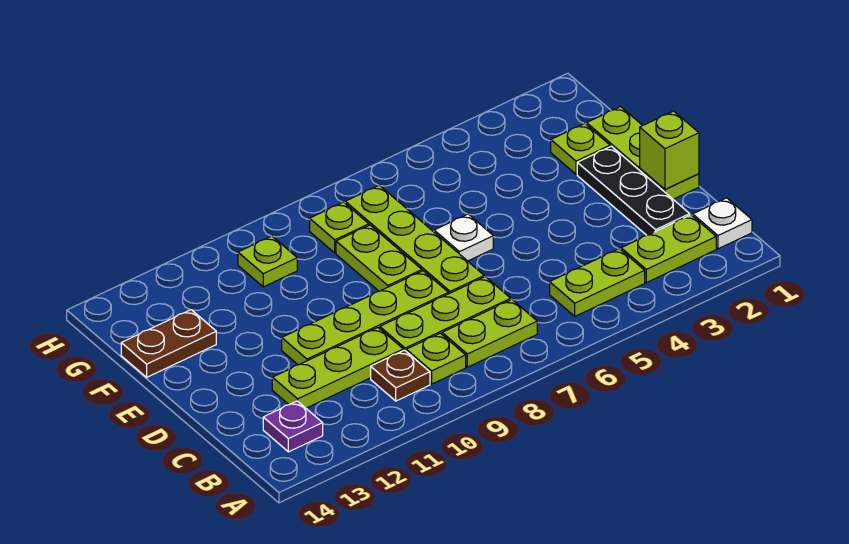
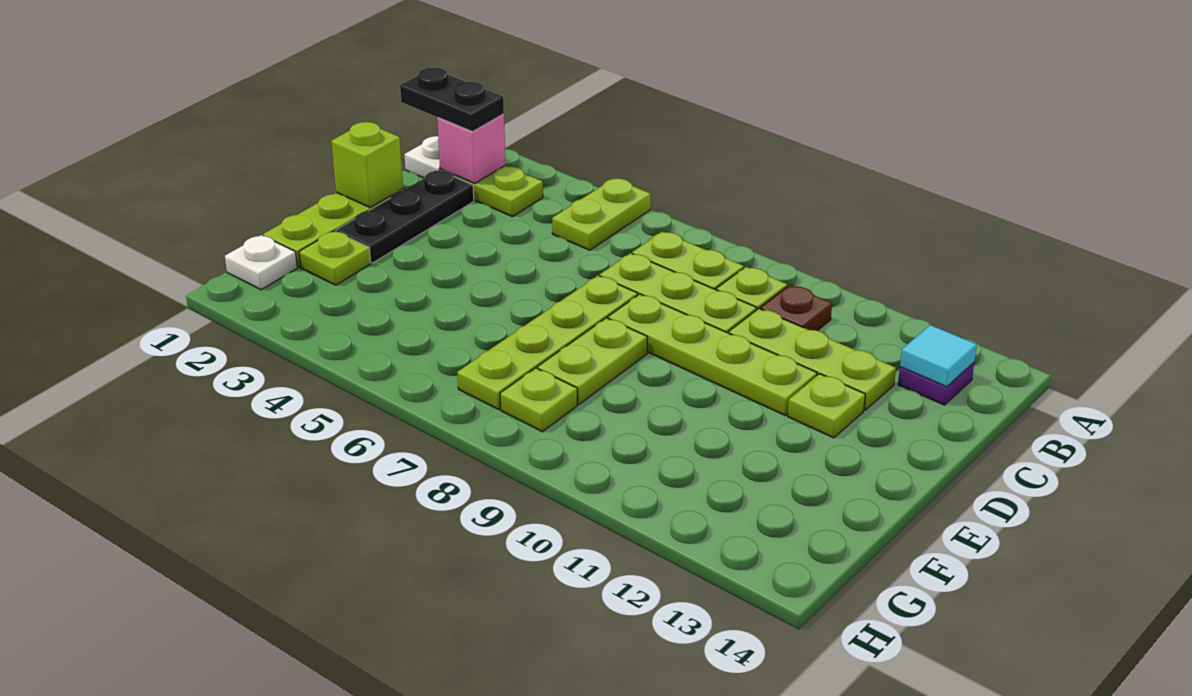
none -> black plate B1:B2 level 3
none -> pink brick B2 level 2
lime plate B4:B5 level 1 -> lime plate A5:B5 level 1
none -> cyan tile B13 level 2
white plate E6 level 1 -> white plate G1 level 1
brown plate F13:F14 level 1 -> none
lime plate G10 level 1 -> lime plate D12 level 1

